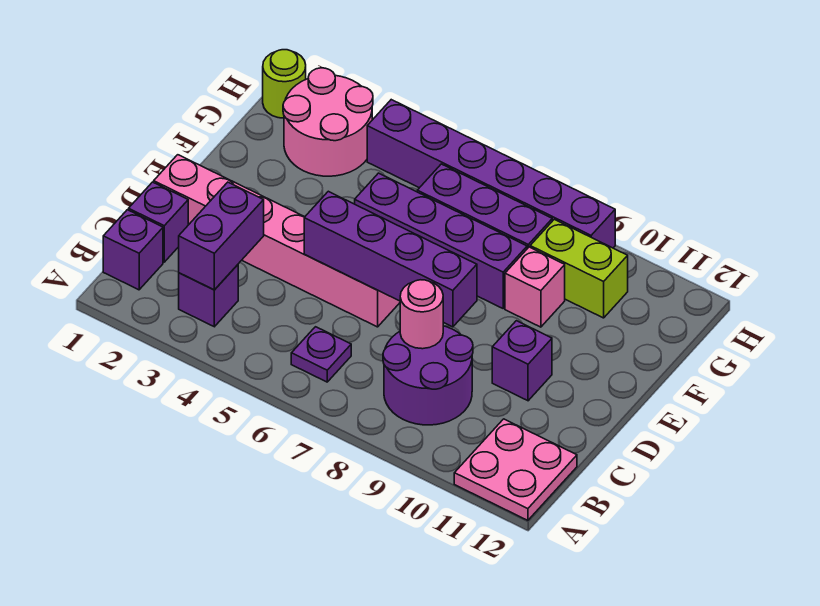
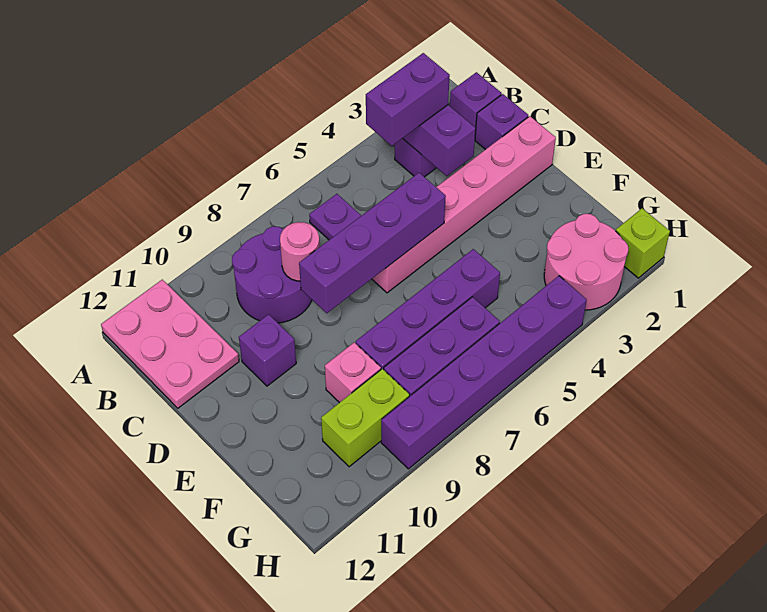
pink plate A11:B12 level 1 -> pink plate A11:C12 level 1
none -> purple brick B3:B4 level 3
lime round brick H1 level 1 -> lime brick H1 level 1

